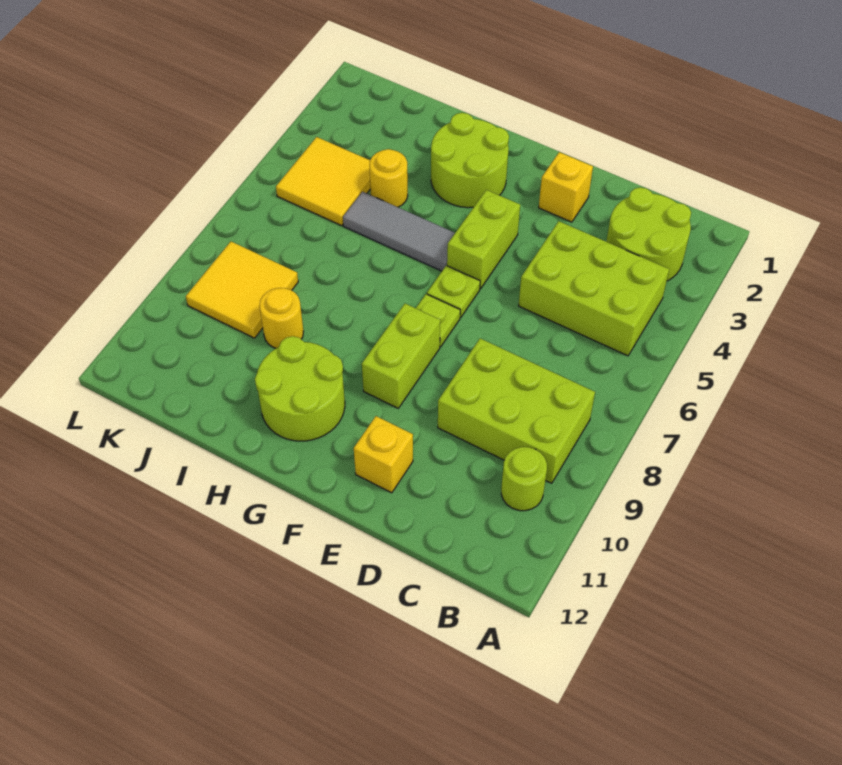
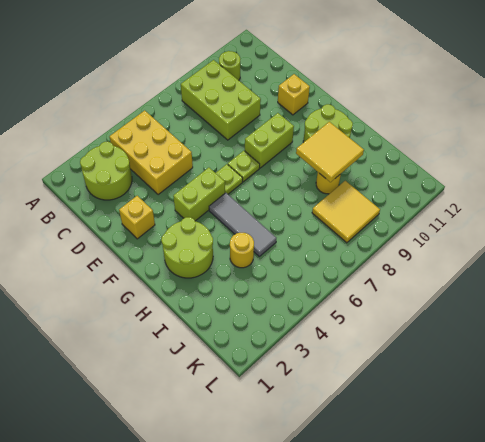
lime brick B4:D5 level 1 -> yellow brick B4:D5 level 1
yellow tile J4:K5 level 1 -> yellow tile H9:I10 level 2

